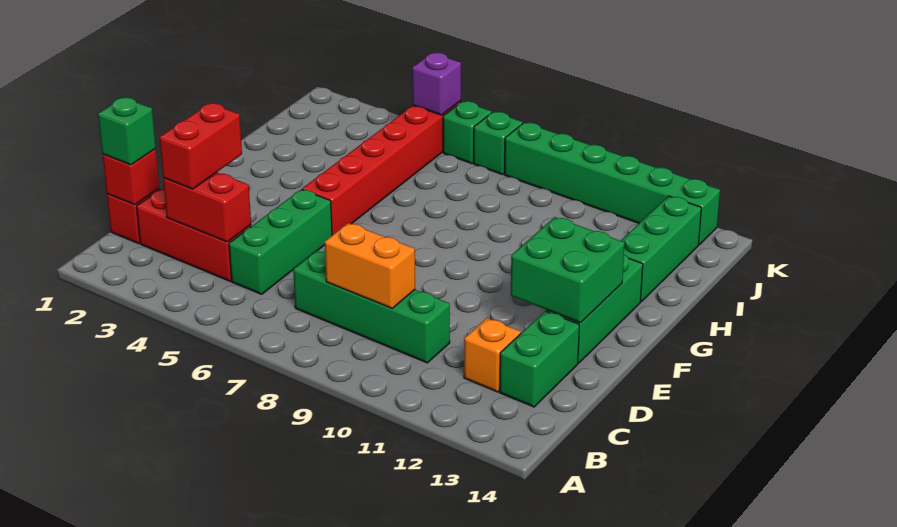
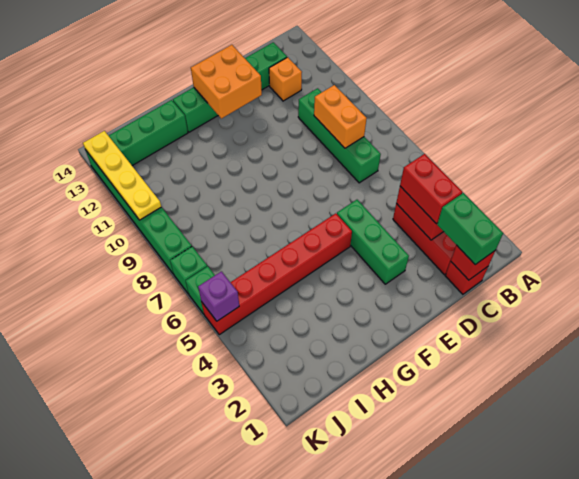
green brick C1 level 3 -> green brick C1:C2 level 3
red brick C3:D3 level 3 -> red brick C3:C4 level 3
green brick C5:E5 level 1 -> green brick E3:E5 level 1
green brick E12:F13 level 2 -> orange brick E12:F13 level 2
none -> yellow plate K10:K13 level 2

